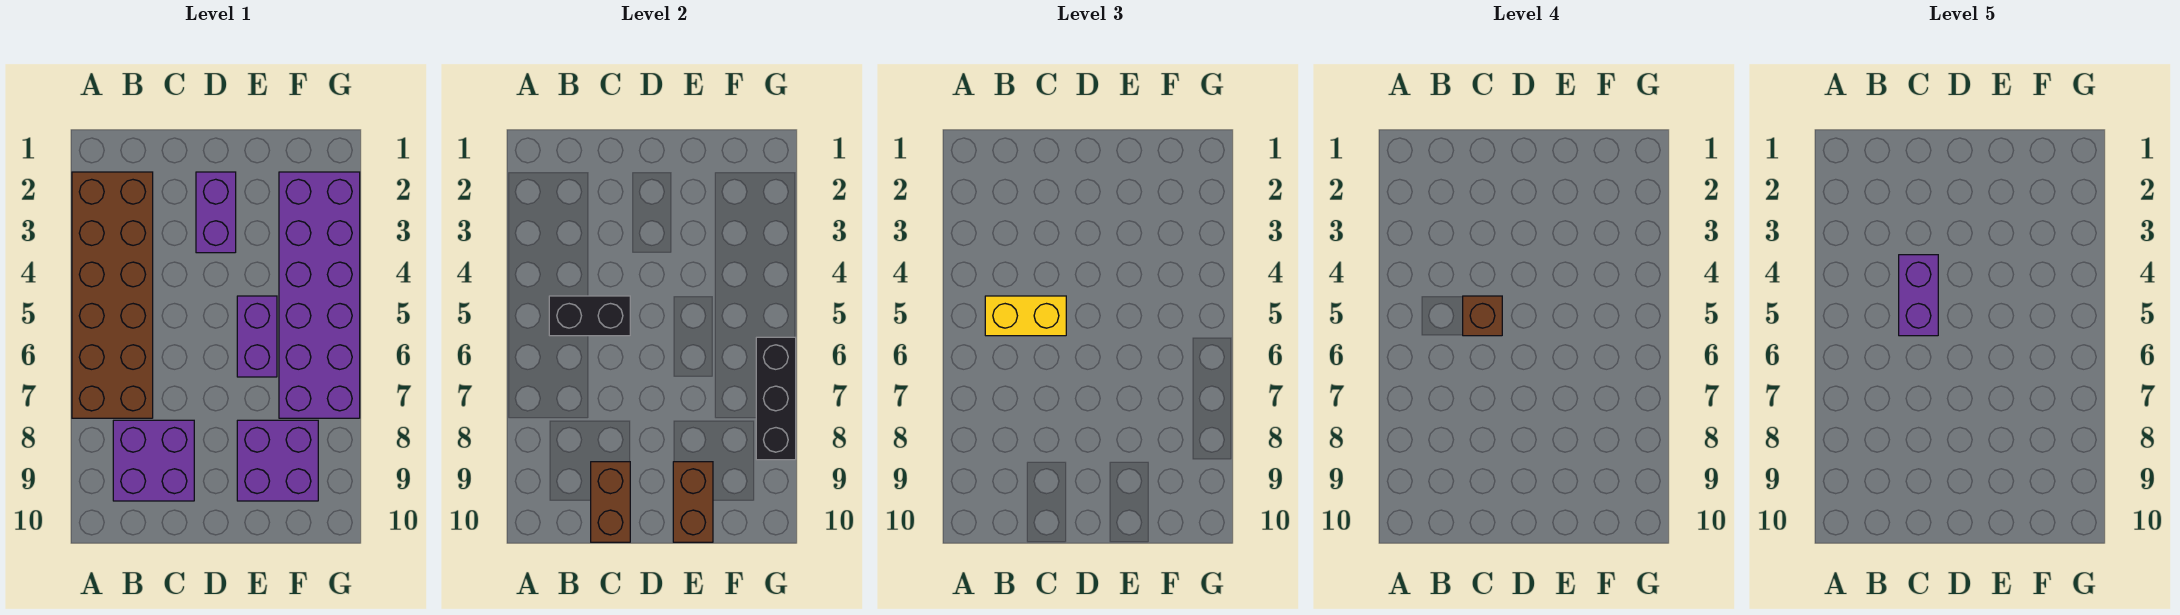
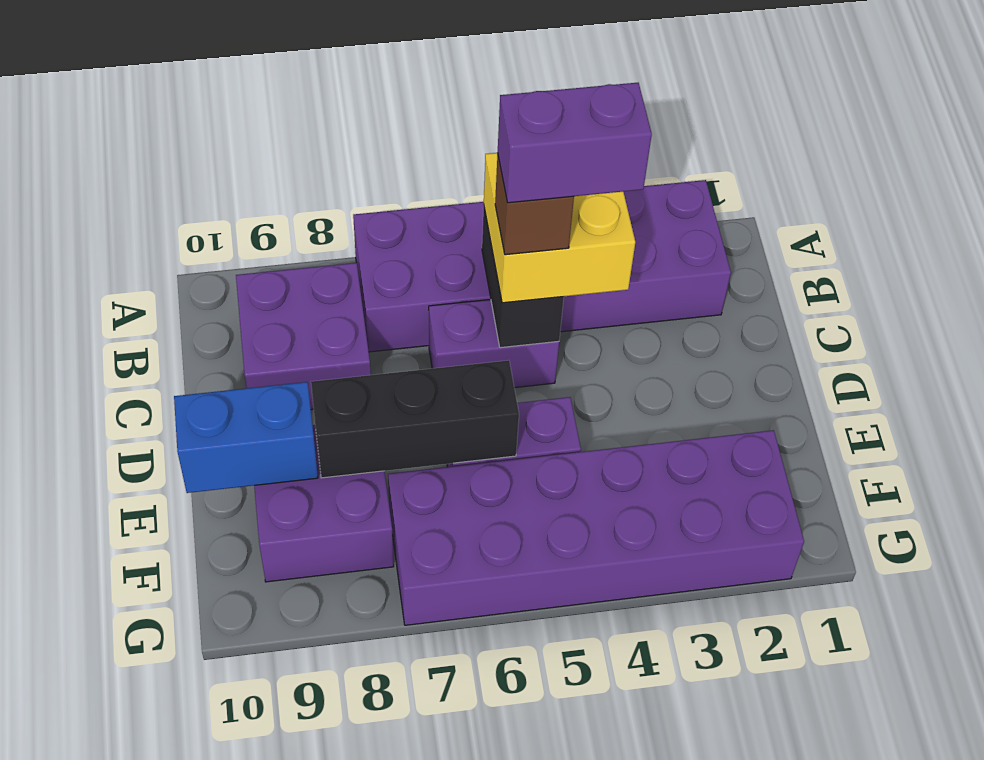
brown brick A2:B7 level 1 -> purple brick A2:B7 level 1
yellow brick B5:C5 level 3 -> yellow brick B4:C5 level 3
brown brick C9:C10 level 2 -> none
purple brick D2:D3 level 1 -> purple brick C5:C6 level 1
brown brick E9:E10 level 2 -> blue brick E9:E10 level 2
black brick G6:G8 level 2 -> black brick E6:E8 level 2

